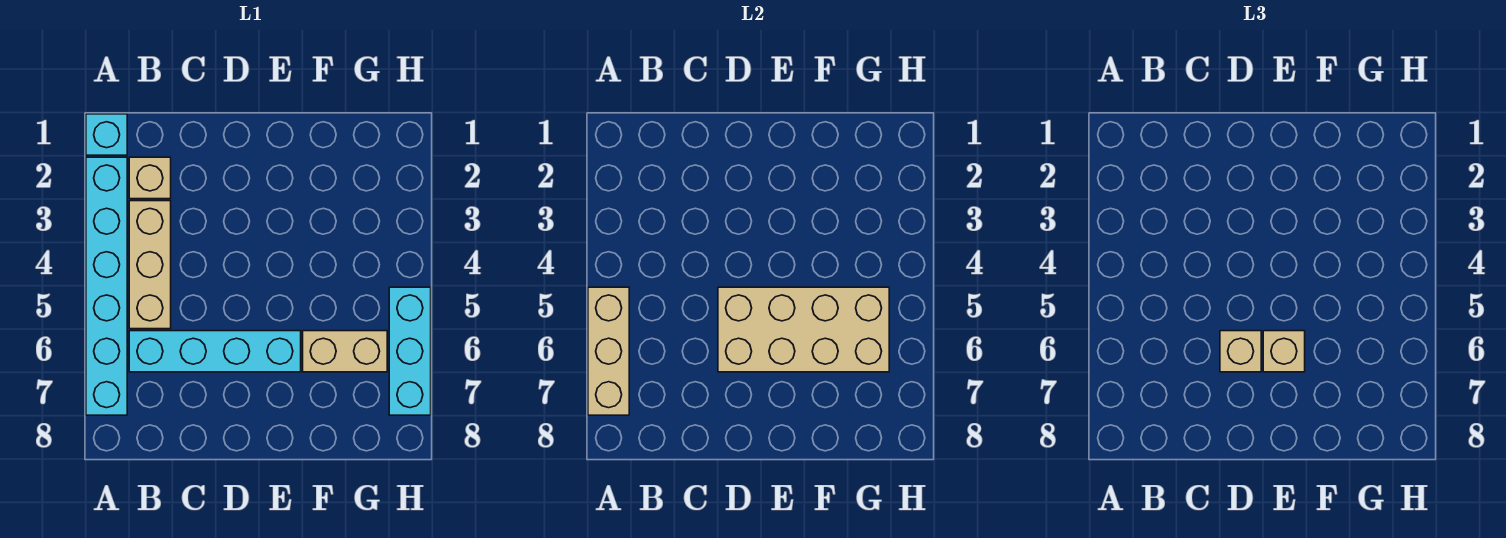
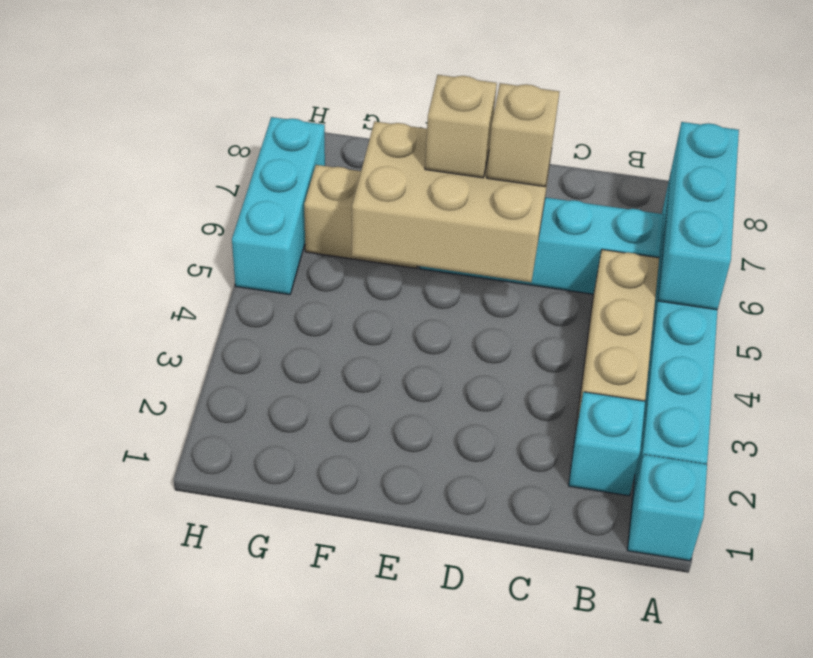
tan brick A5:A7 level 2 -> cyan brick A5:A7 level 2
tan brick B2 level 1 -> cyan brick B2 level 1
tan brick D5:G6 level 2 -> tan brick D5:F6 level 2

